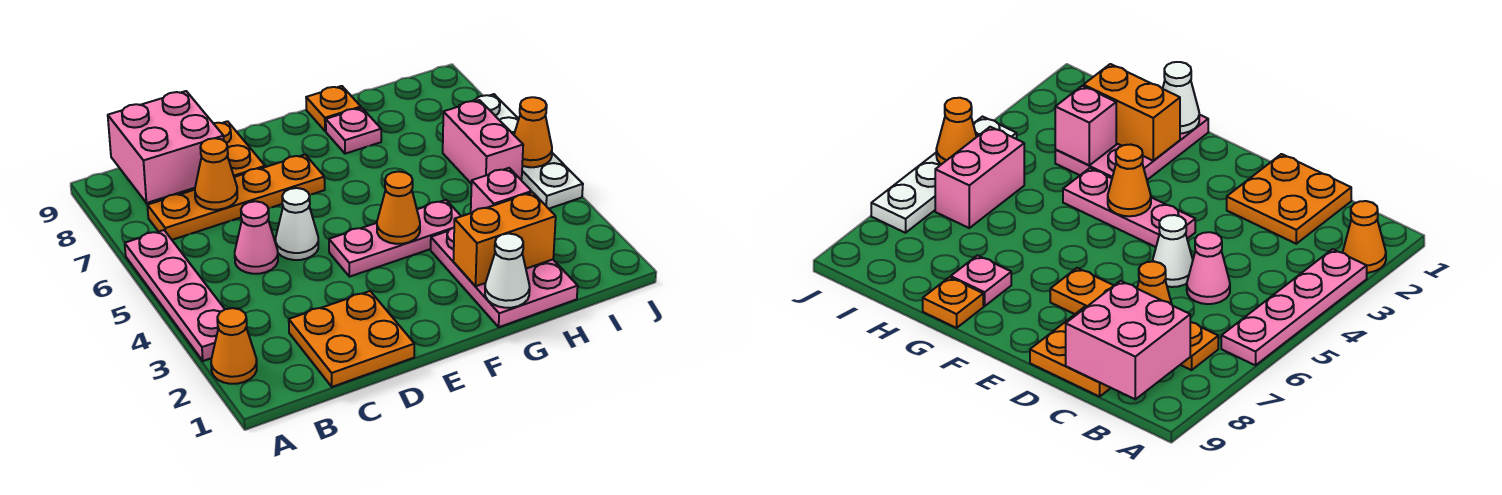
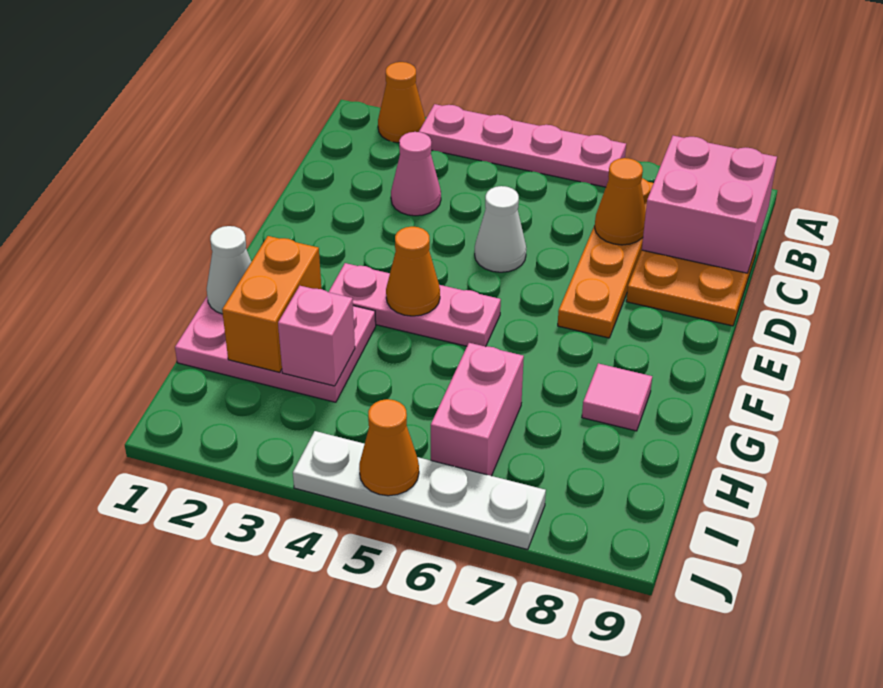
orange plate C1:D2 level 1 -> none
pink cone C5 level 1 -> pink cone C3 level 1
pink plate E4:G4 level 1 -> pink plate F3:F5 level 1
pink plate G8 level 1 -> pink tile G8 level 1
orange plate G9 level 1 -> none
pink brick I5:I6 level 1 -> pink brick H6:I6 level 1

